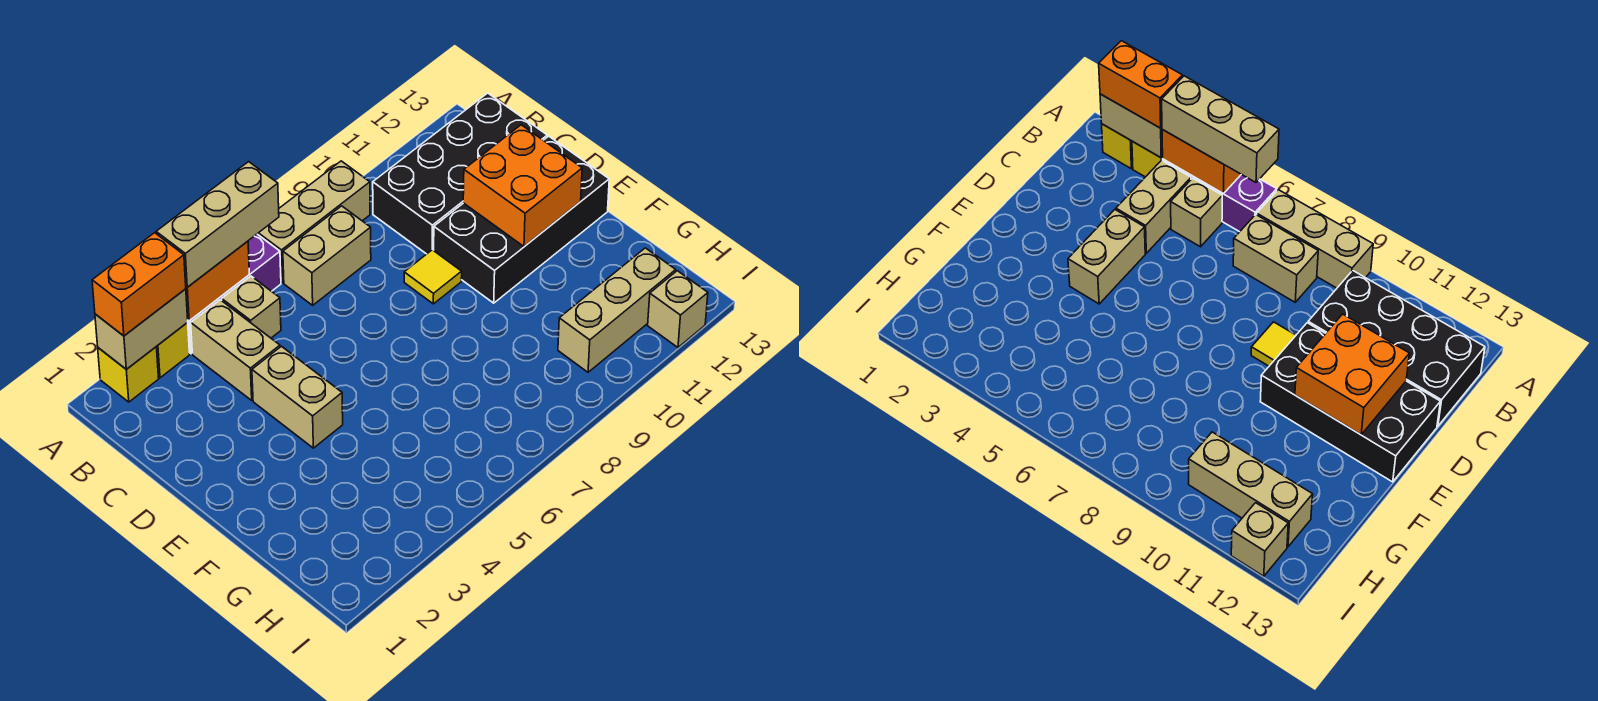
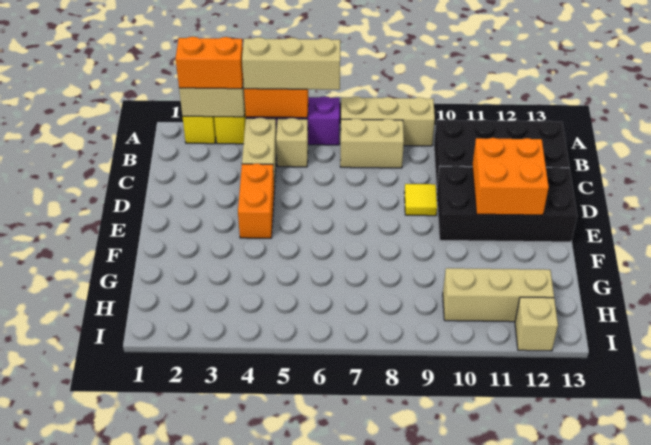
tan brick D4:E4 level 1 -> orange brick D4:E4 level 1

